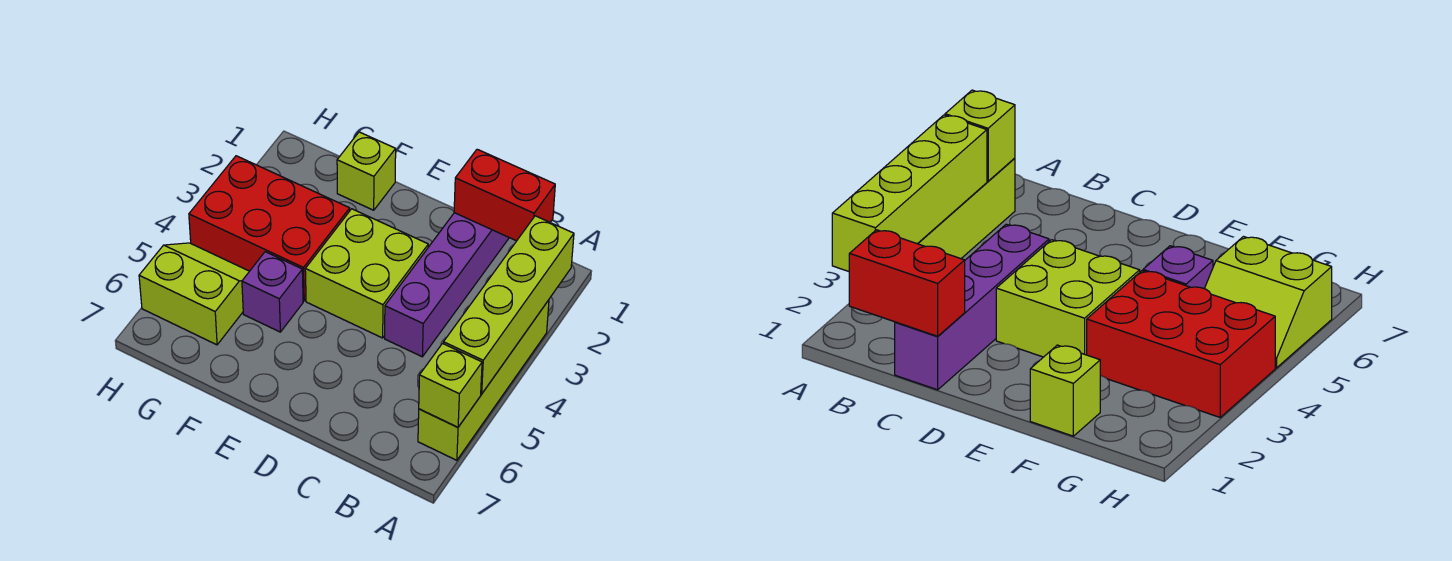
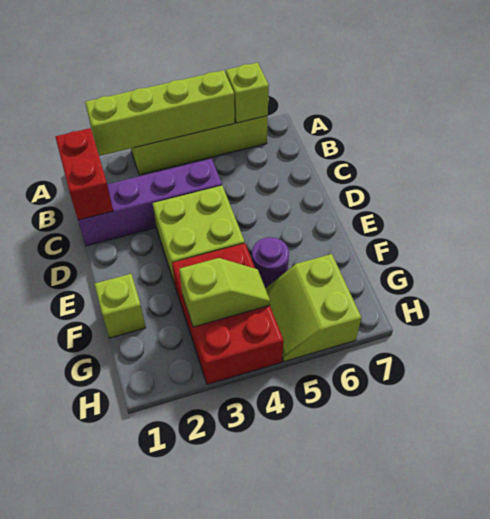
purple brick F5 level 1 -> purple round brick F5 level 1
none -> lime slope G3:G4 level 2 top 3

